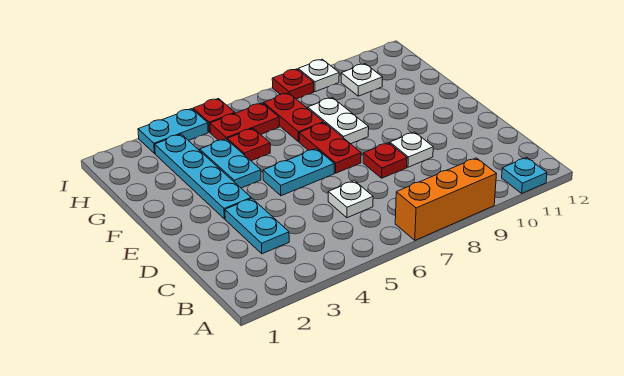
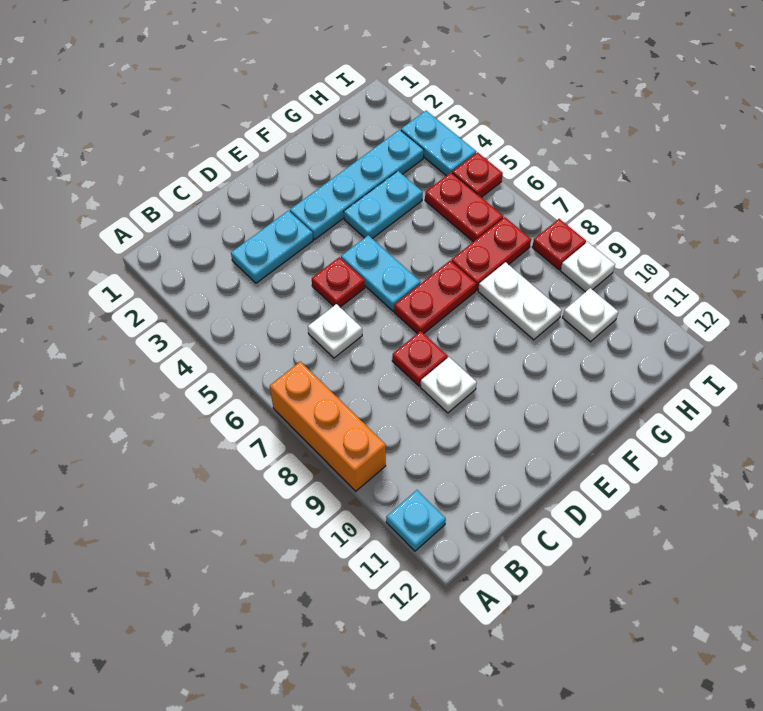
white plate F8:G8 level 1 -> white plate G8:G9 level 1
red plate G5 level 1 -> red plate D5 level 1

